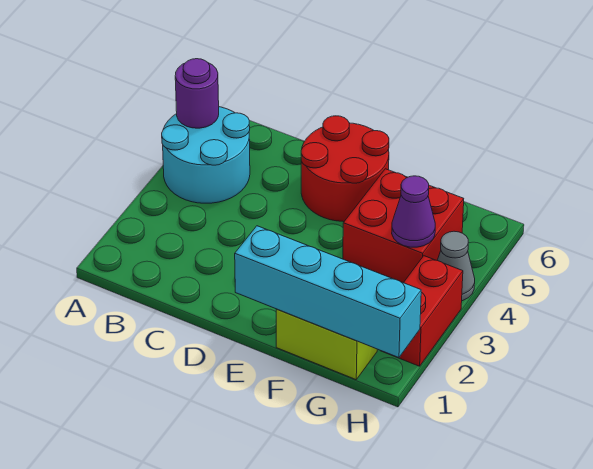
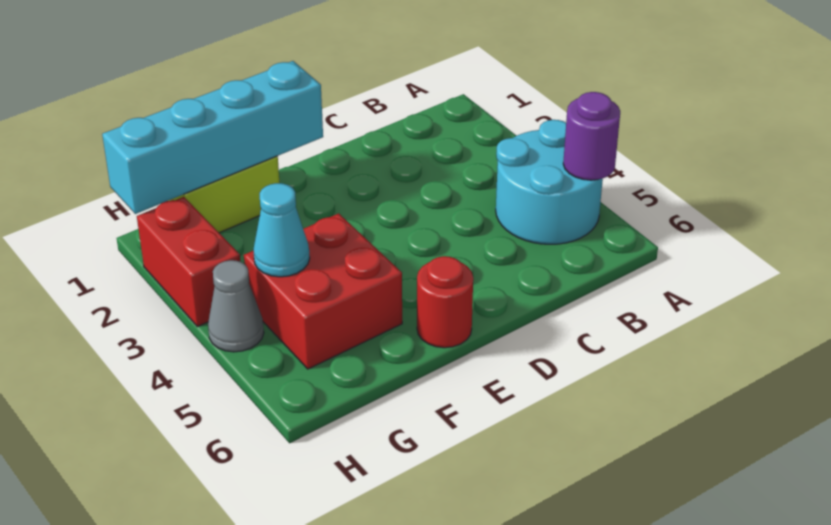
red round brick D5:E6 level 1 -> red round brick E6 level 1
purple cone G4 level 2 -> cyan cone G4 level 2

